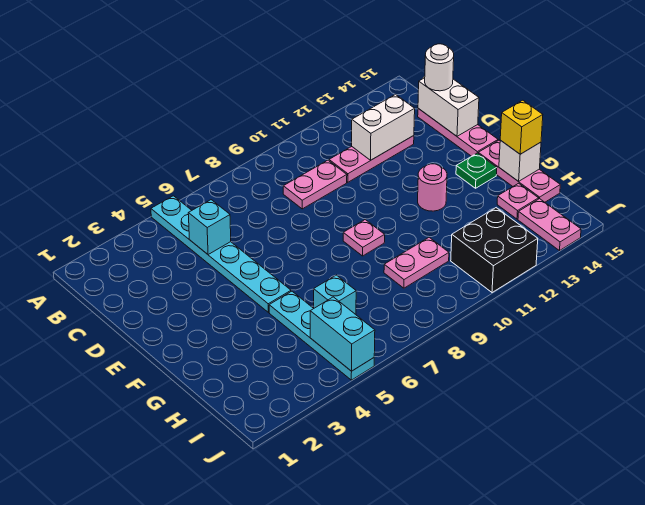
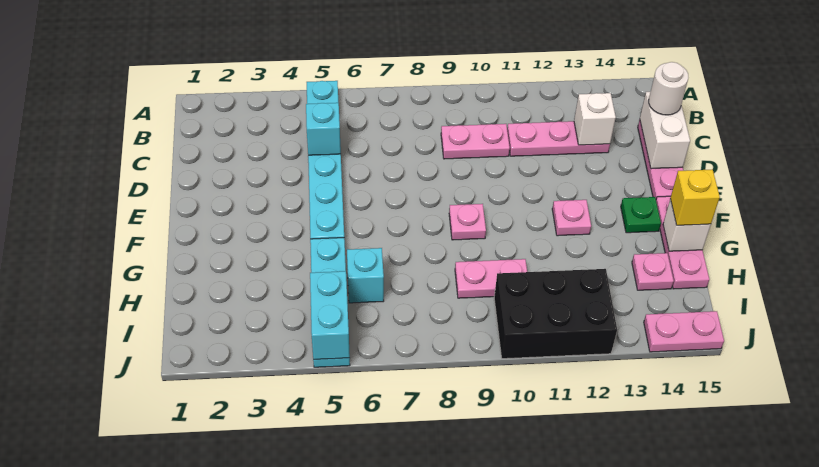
white brick C12:C13 level 2 -> white brick C13 level 2
pink round brick F12 level 1 -> pink plate F12 level 1
black brick I11:J12 level 1 -> black brick I10:J12 level 1
pink plate I14:J14 level 1 -> pink plate J14:J15 level 1

